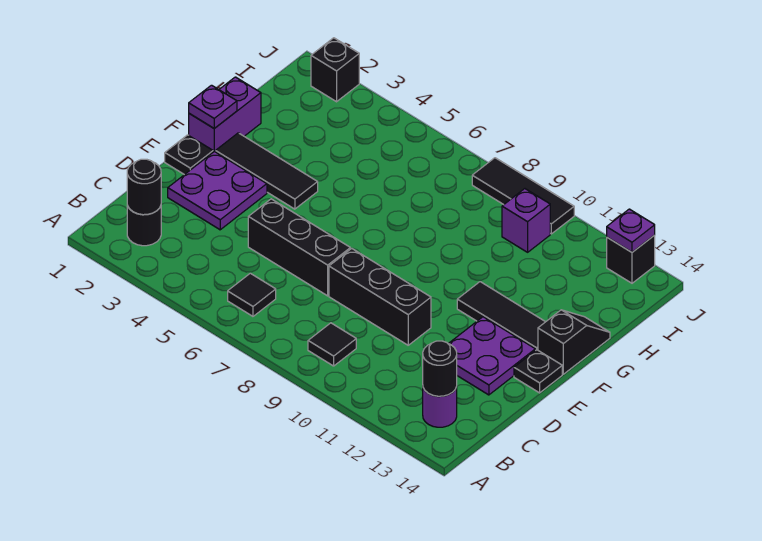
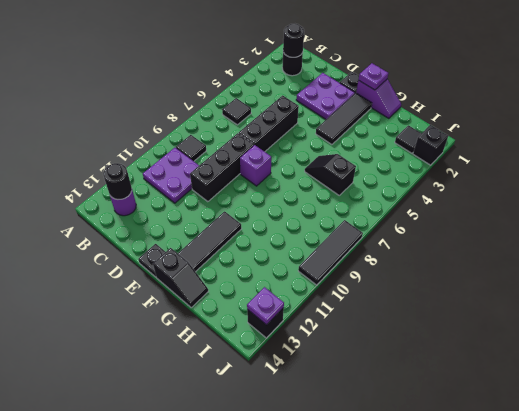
purple plate D12:E13 level 1 -> purple plate B10:C11 level 1
purple brick F1:G1 level 1 -> purple slope F1:G1 level 1 top F
none -> black slope G6:H6 level 1 top H
none -> black tile I2 level 1
purple brick I10 level 1 -> purple brick E8 level 1

